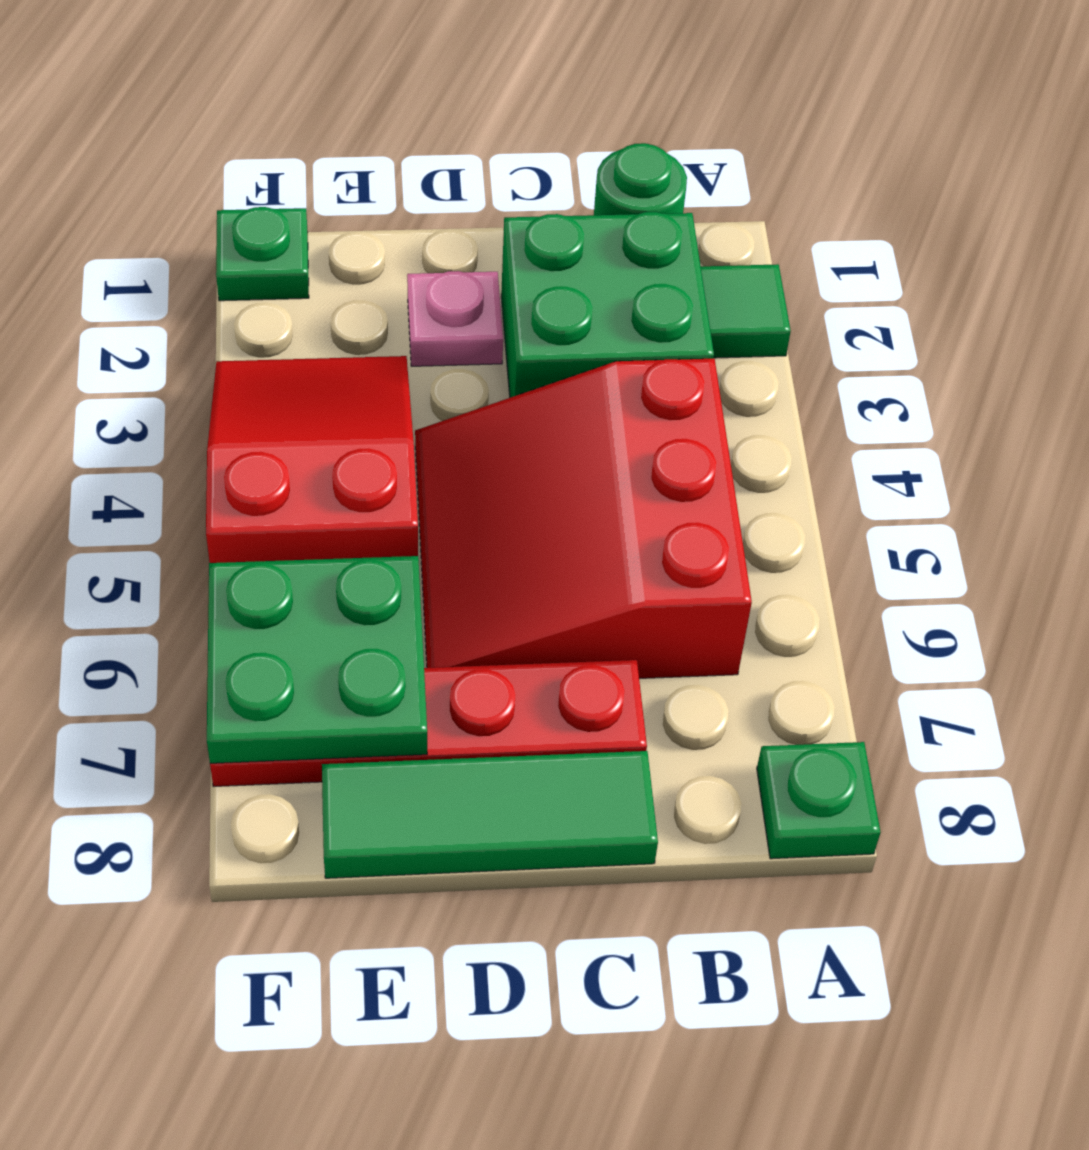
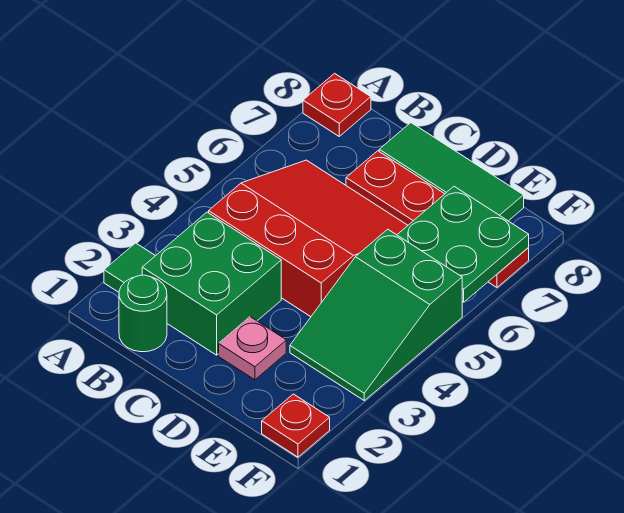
green plate A8 level 1 -> red plate A8 level 1
red slope B4:D6 level 1 top B -> red slope B4:D6 level 1 top 4
red slope E3:F5 level 1 top 5 -> green slope E3:F5 level 1 top 5
green plate F1 level 1 -> red plate F1 level 1

